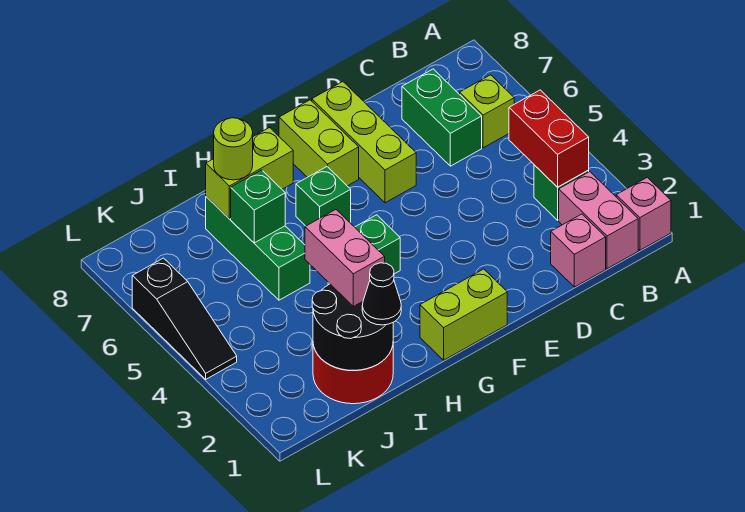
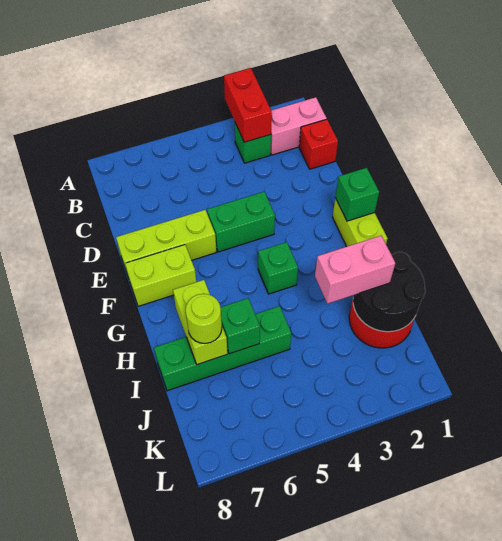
pink brick A1 level 1 -> none
red brick B3:B4 level 2 -> red brick A3:B3 level 2
lime brick B6 level 1 -> none
pink brick C1 level 1 -> red brick C1 level 1
green brick C6:C7 level 1 -> green brick E4:E5 level 1
green brick G6 level 1 -> green brick F1 level 2
black cone I1 level 3 -> none
green brick I5:I7 level 1 -> green brick I5:I8 level 1
black slope L4:L6 level 1 top 6 -> none

